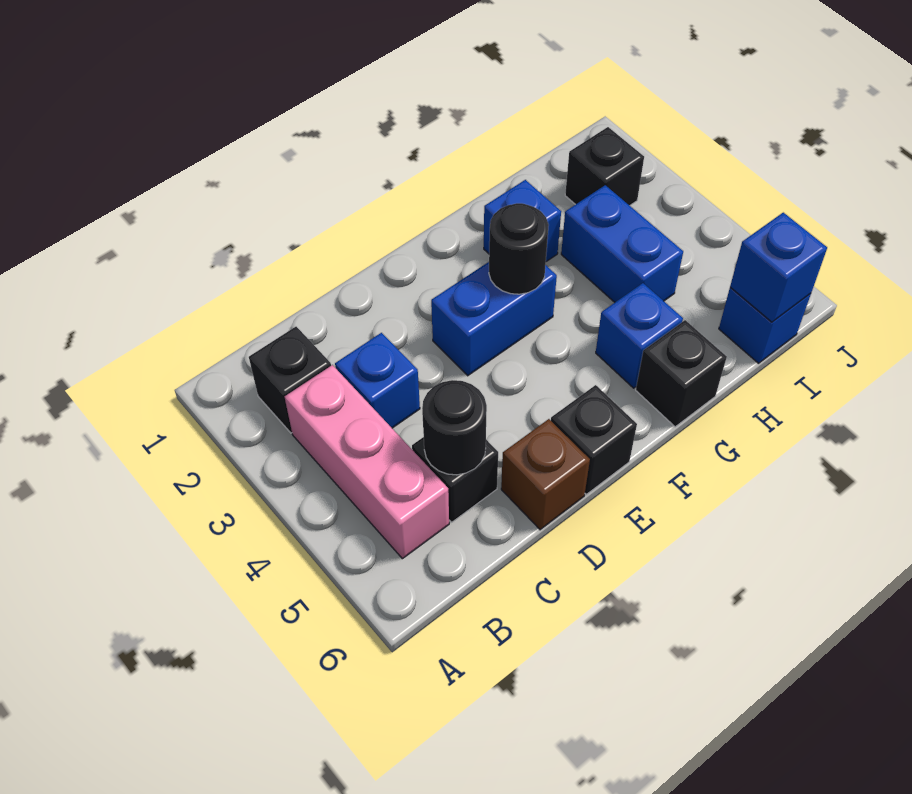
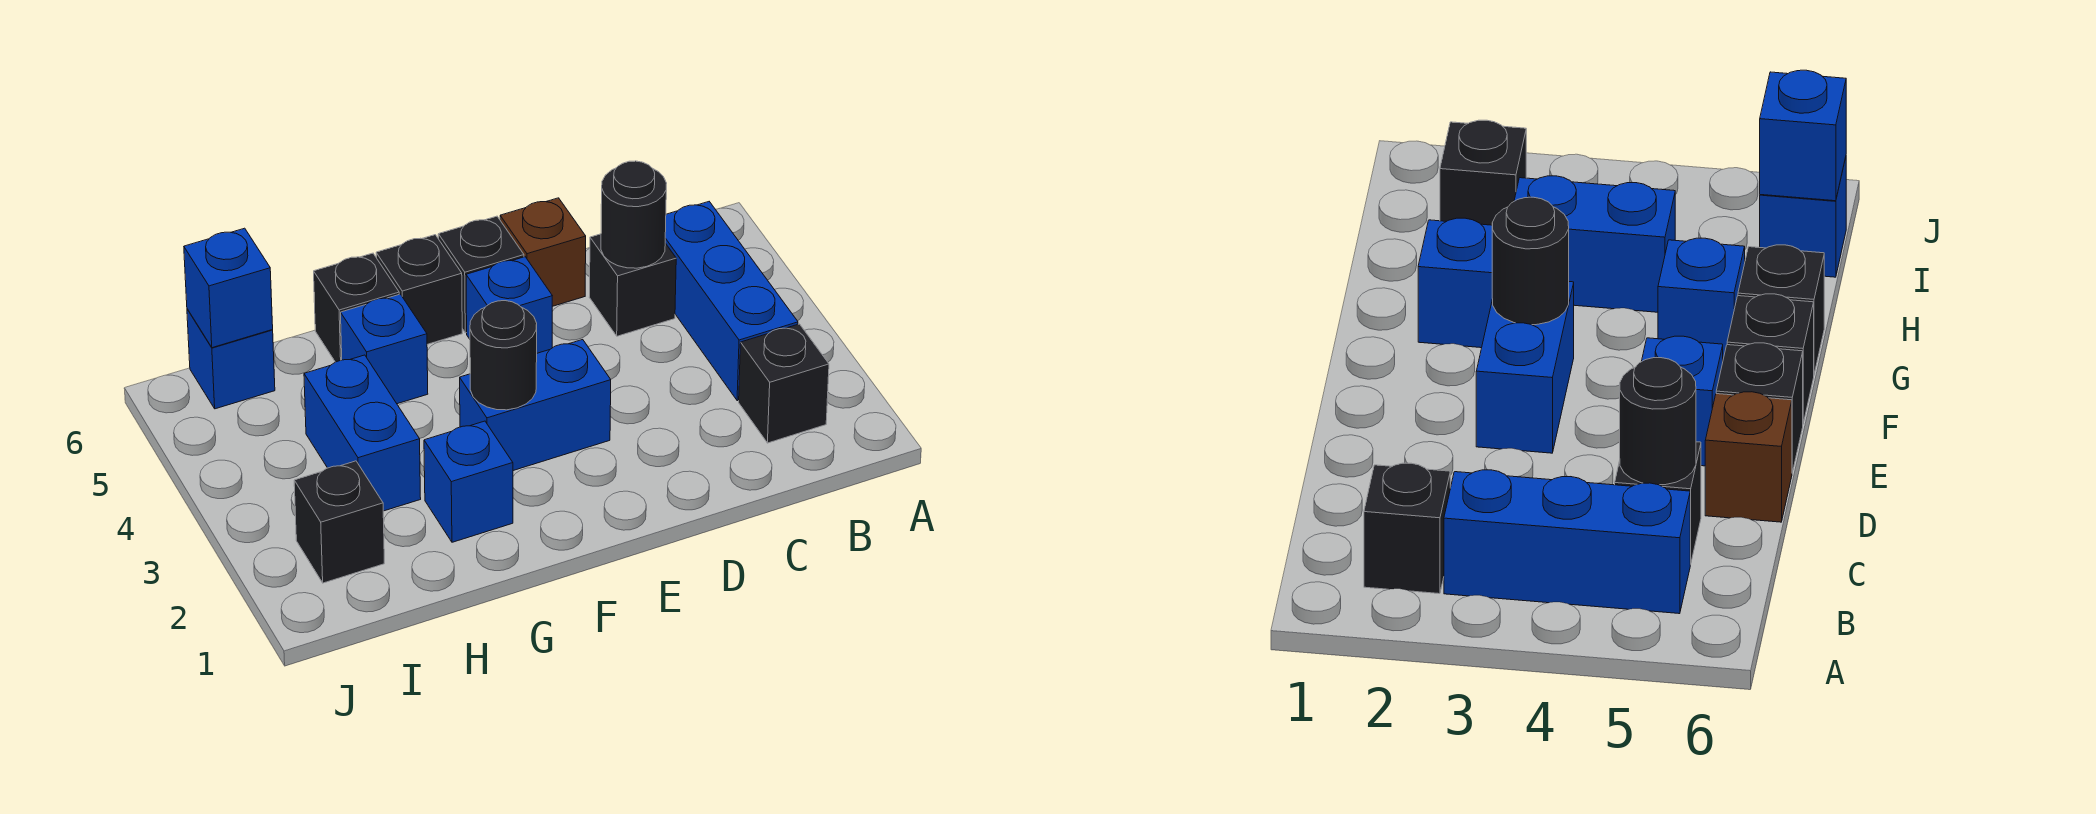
pink brick B3:B5 level 1 -> blue brick B3:B5 level 1
blue brick C3 level 1 -> blue brick E5 level 1
none -> black brick F6 level 1

